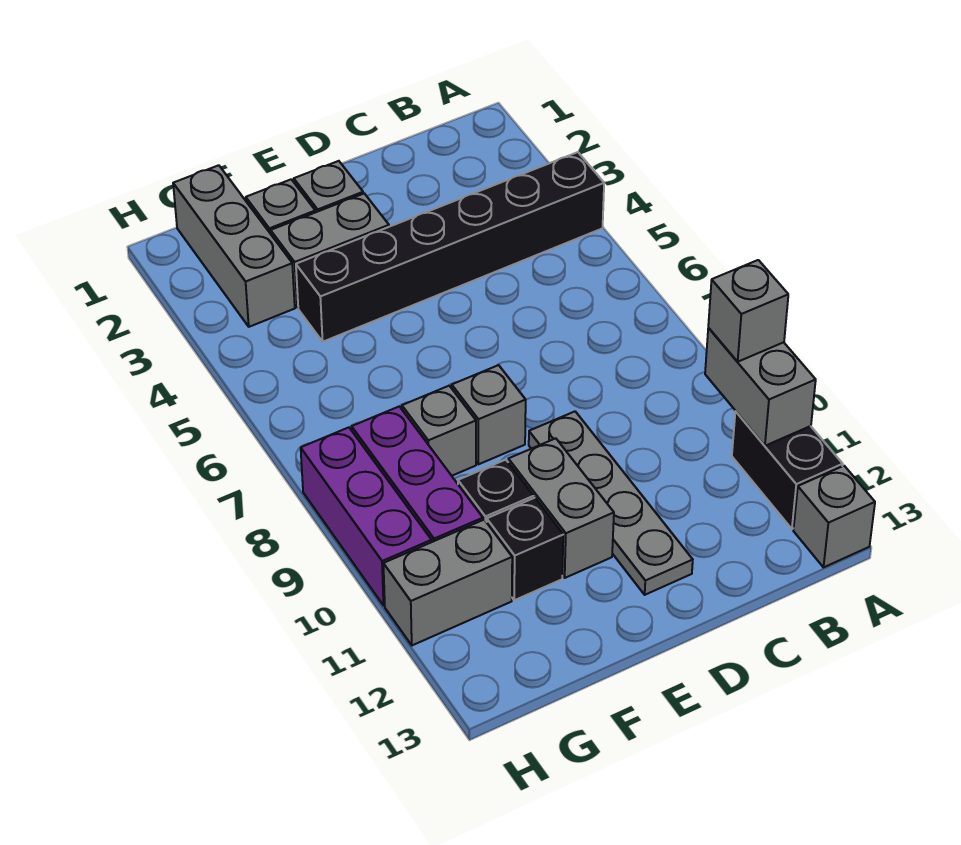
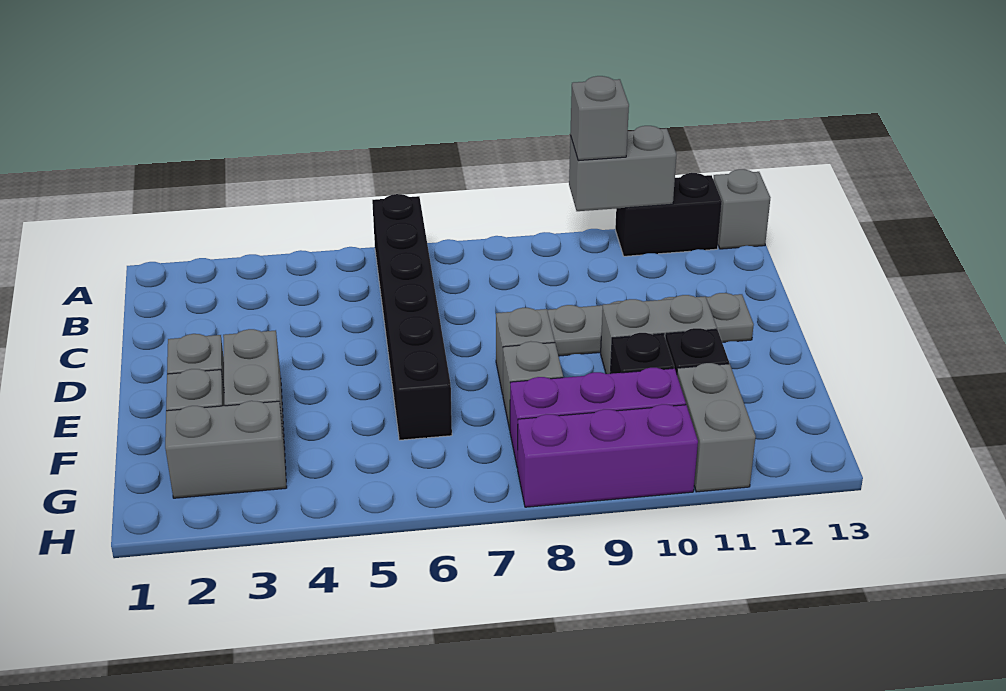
black brick A4:F4 level 1 -> black brick A6:F6 level 1
grey brick G1:G3 level 1 -> grey brick G2:G3 level 1

